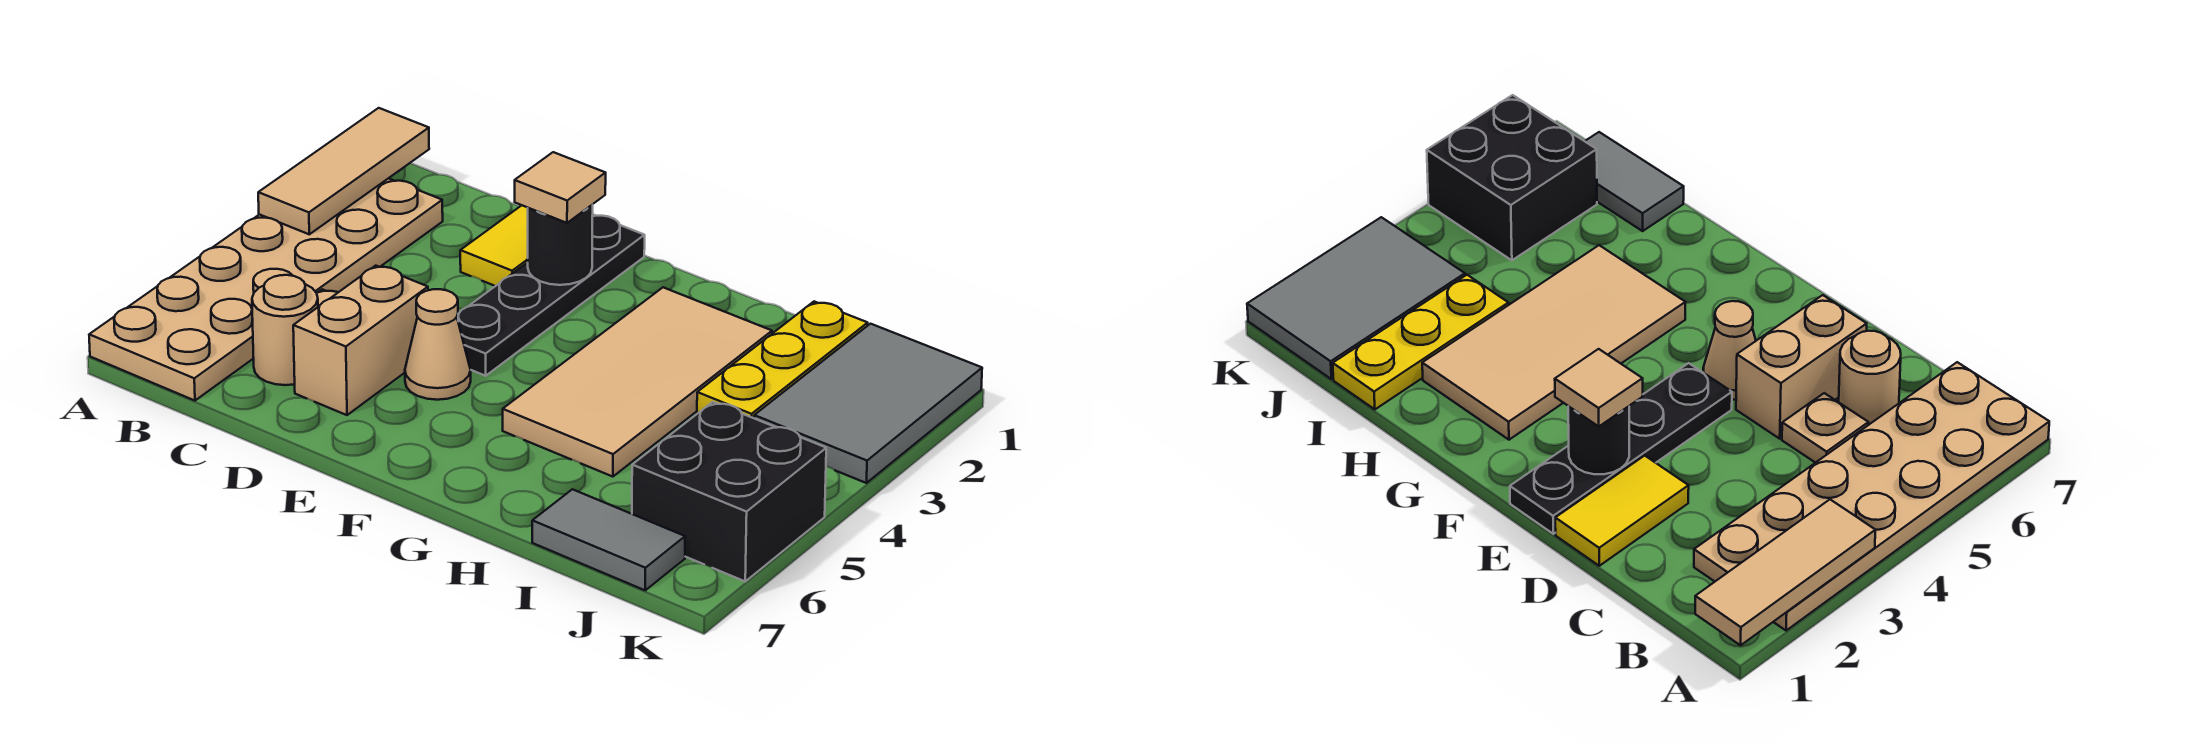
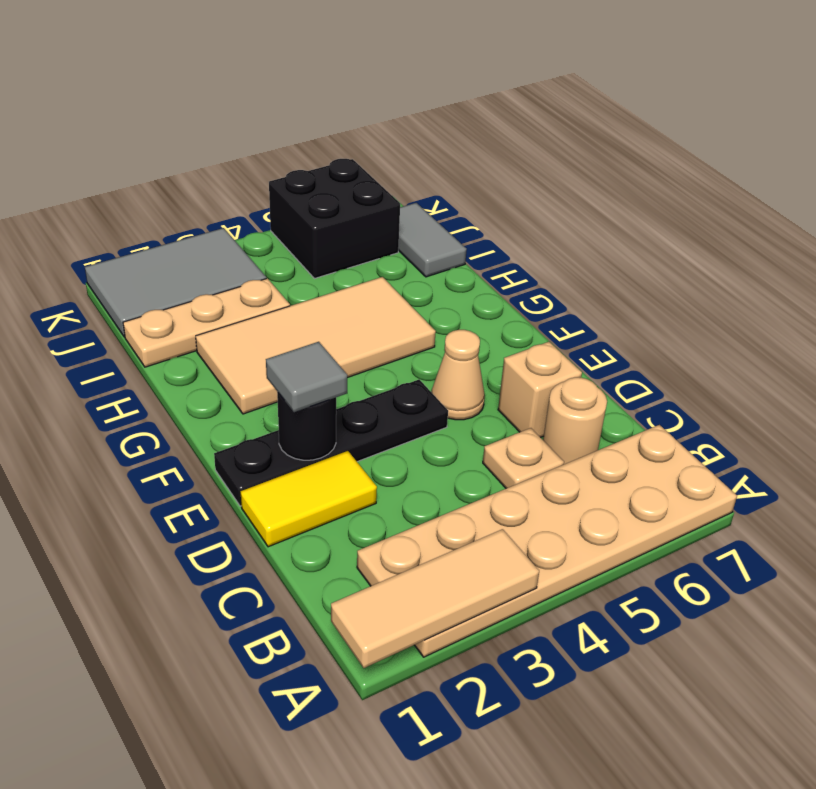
tan brick D5:D6 level 1 -> tan brick D6 level 1
tan tile E2 level 3 -> grey tile E2 level 3
yellow plate I1:I3 level 1 -> tan plate I1:I3 level 1

